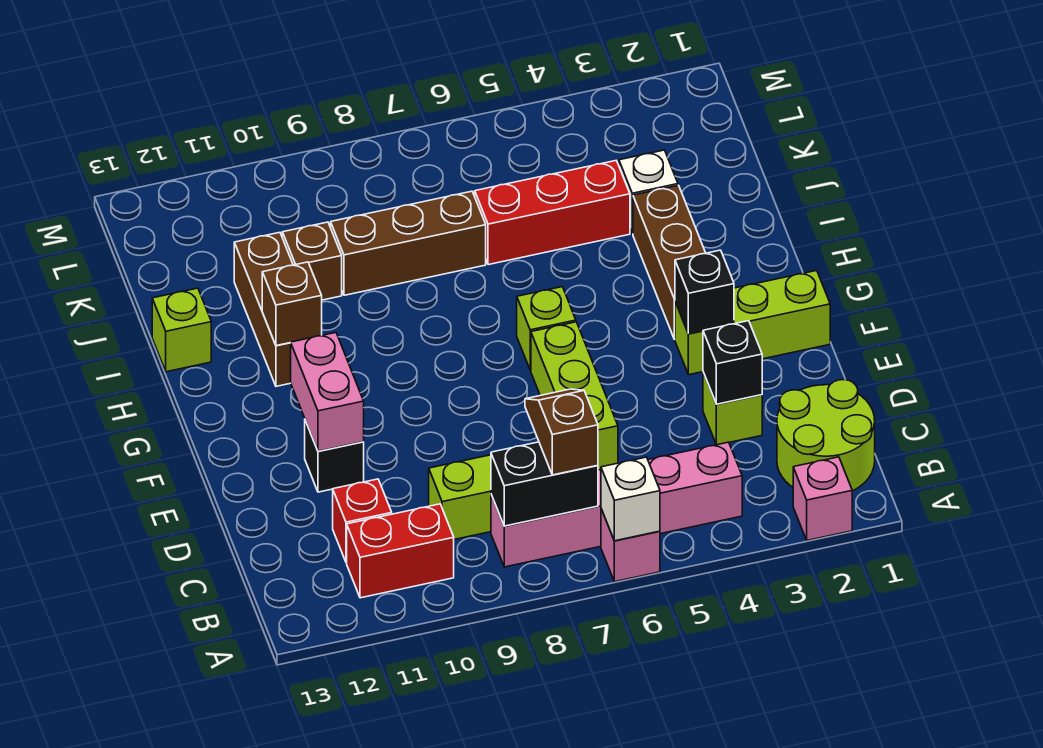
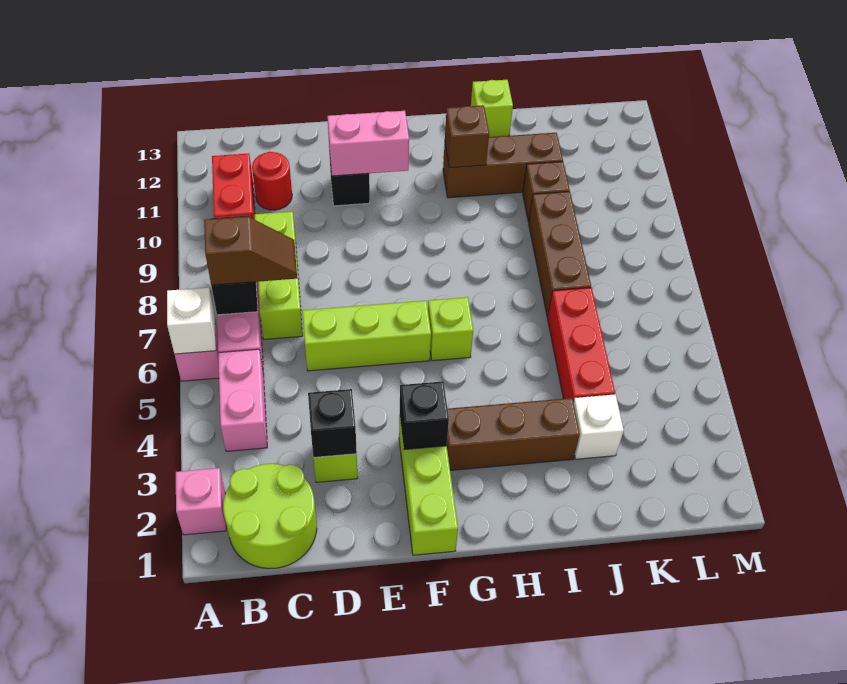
red brick C11 level 1 -> red round brick C11 level 1

